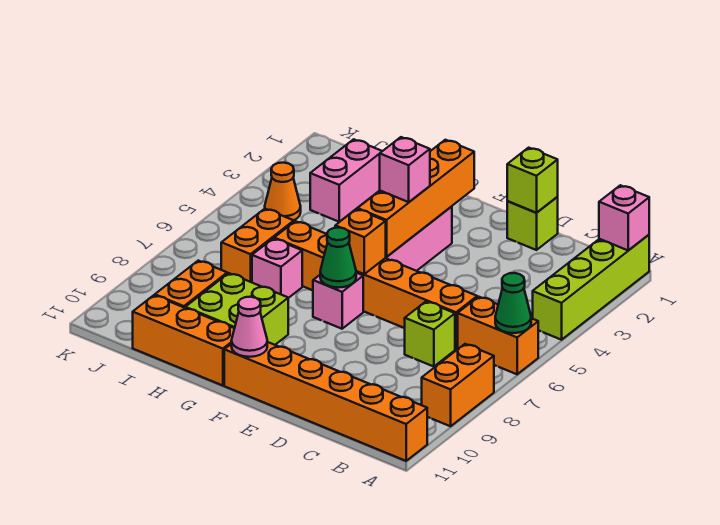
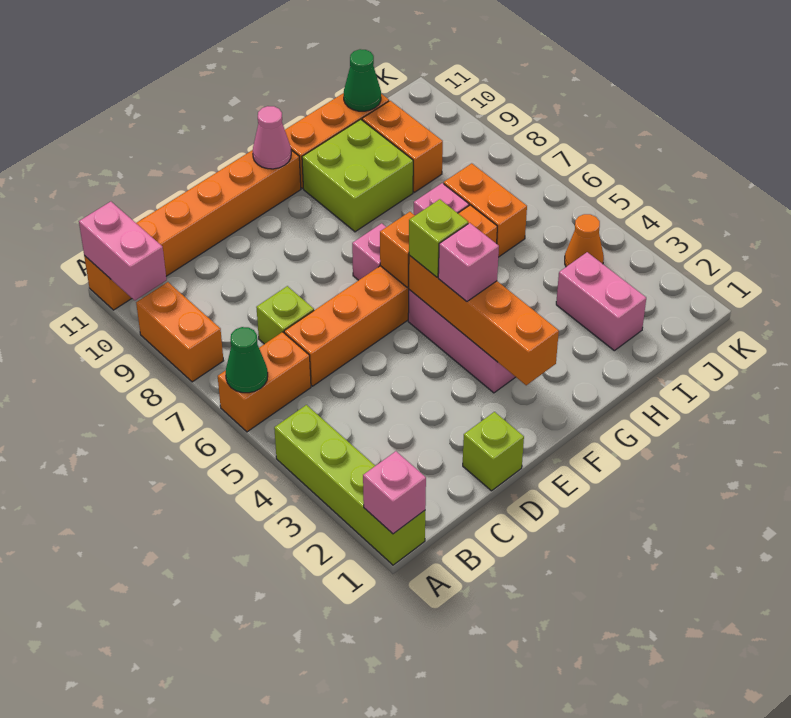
none -> pink brick A10:A11 level 2
lime brick D1 level 2 -> lime brick F5 level 3
green cone F7 level 2 -> green cone I11 level 2

